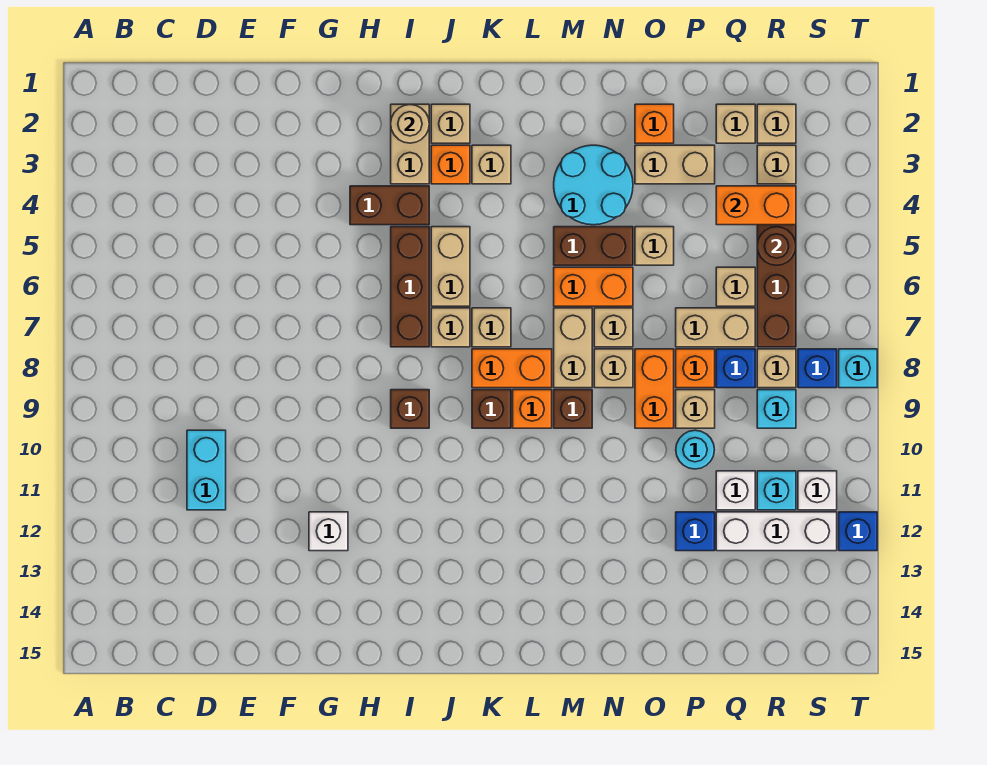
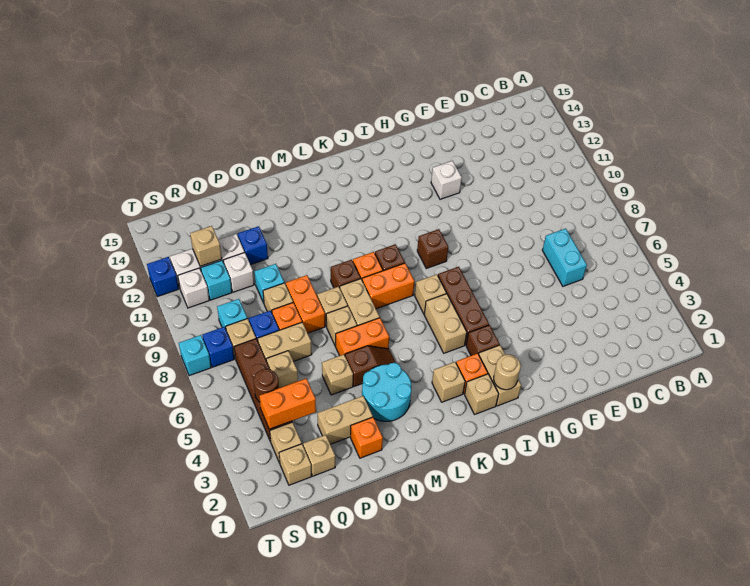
cyan brick D10:D11 level 1 -> cyan brick D6:D7 level 1
brown brick H4:I4 level 1 -> brown brick I4 level 1
tan brick K7 level 1 -> tan brick R12 level 2
brown brick M5:N5 level 1 -> brown slope M5:N5 level 1 top N
cyan round brick P10 level 1 -> cyan brick P10 level 1

